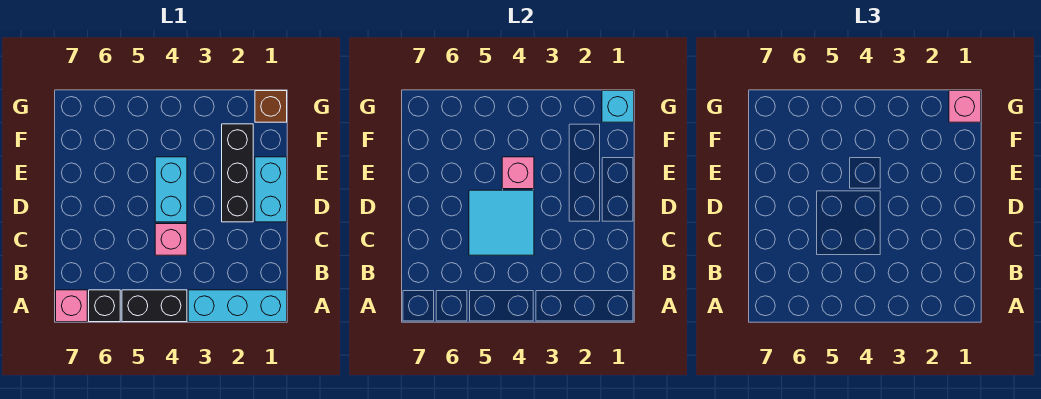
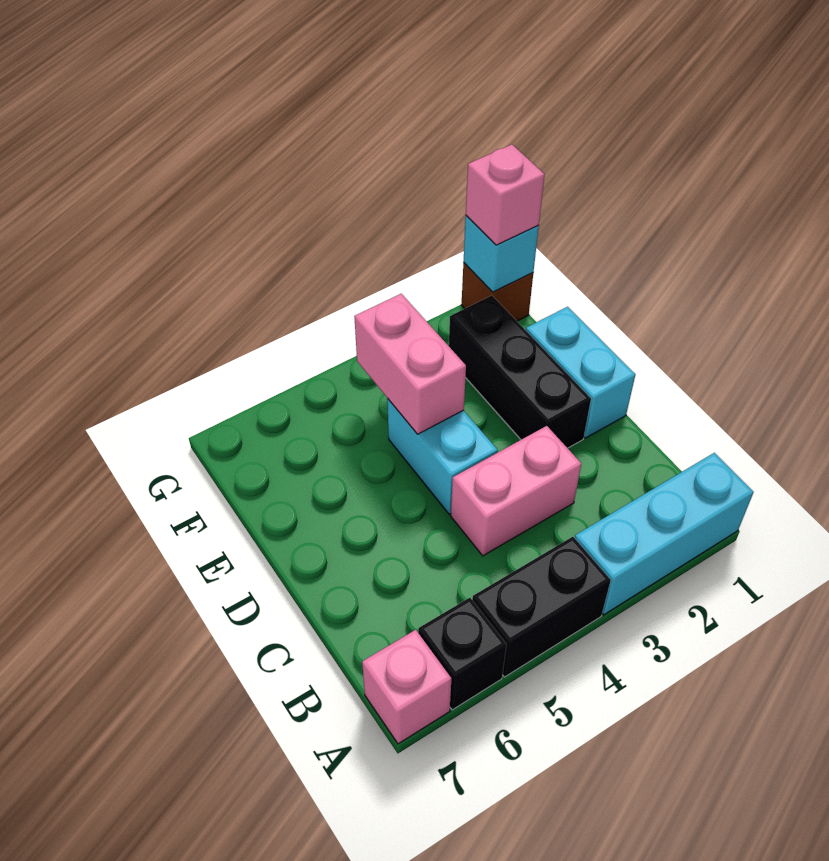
pink brick C4 level 1 -> pink brick C3:C4 level 1
cyan tile C4:D5 level 2 -> none
pink brick E4 level 2 -> pink brick E4:F4 level 2

